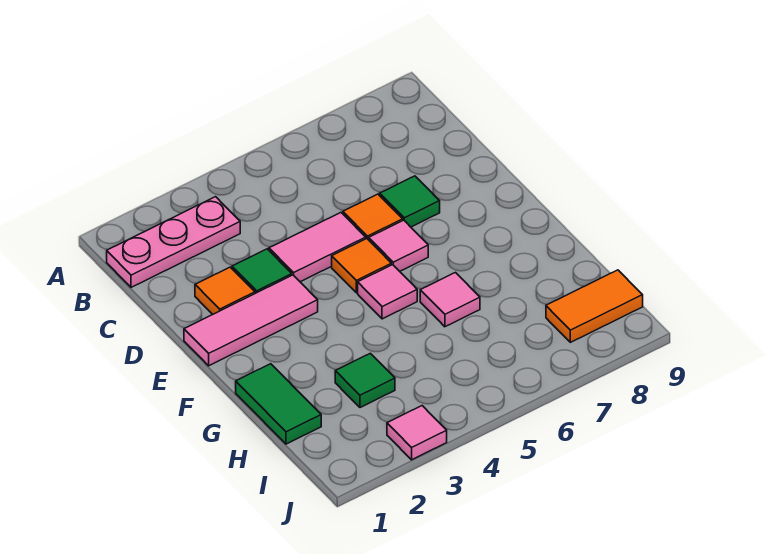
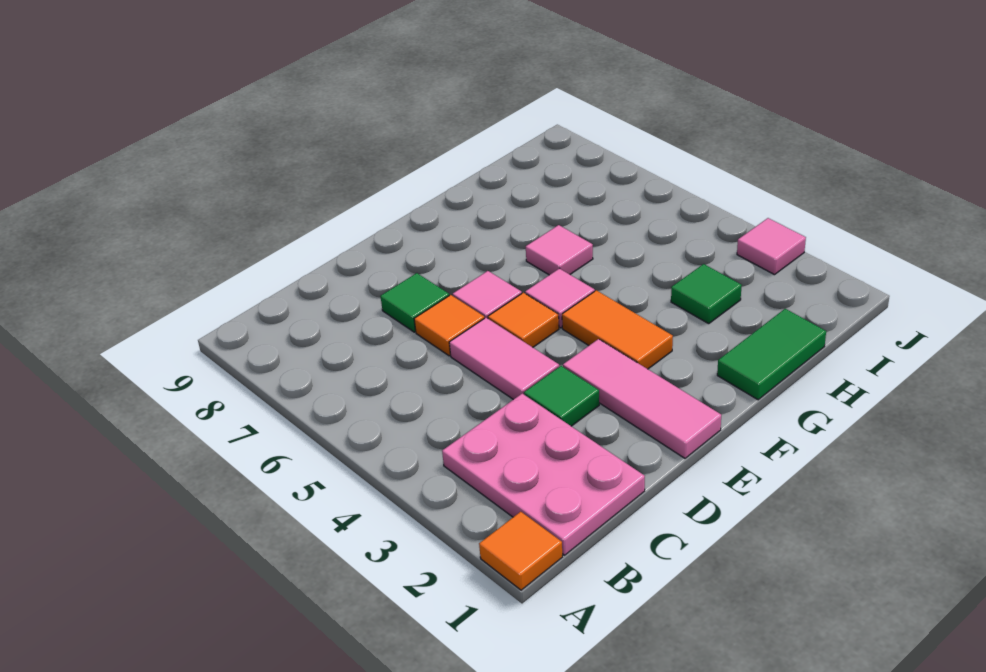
pink plate B1:B3 level 1 -> pink plate B1:C3 level 1
orange tile D2 level 1 -> orange tile A1 level 1
orange tile I8:I9 level 1 -> orange tile F3:F4 level 1

